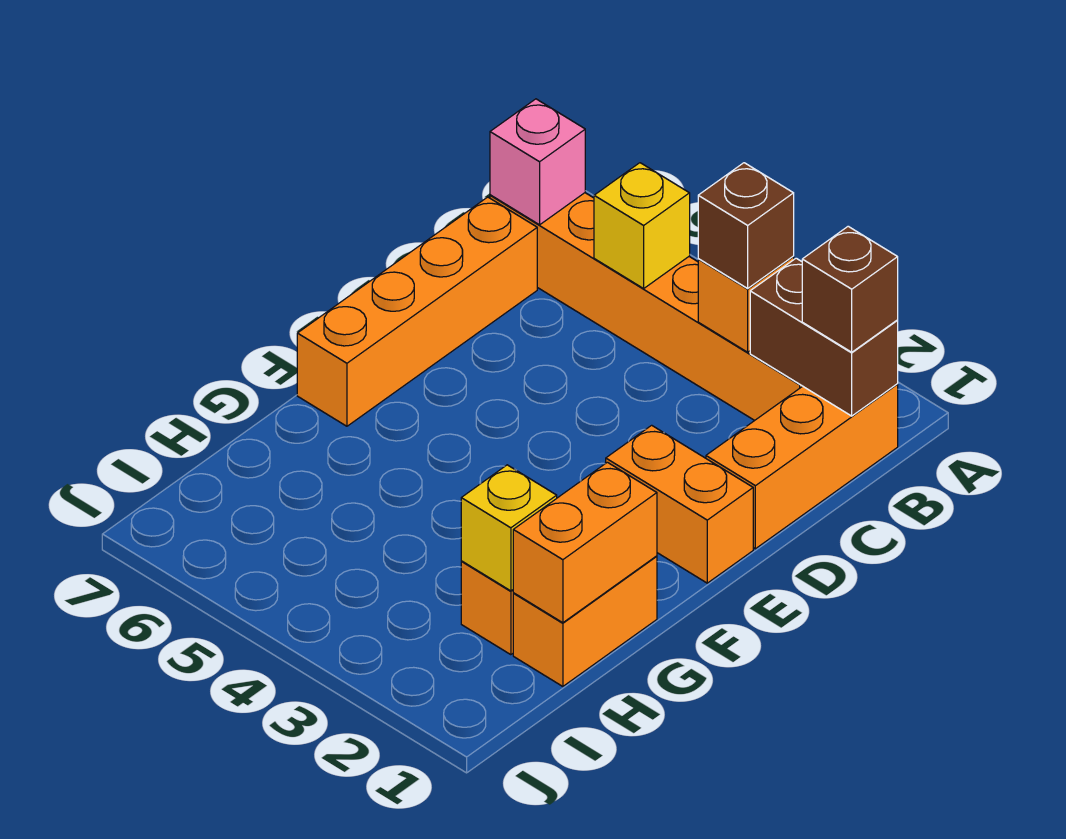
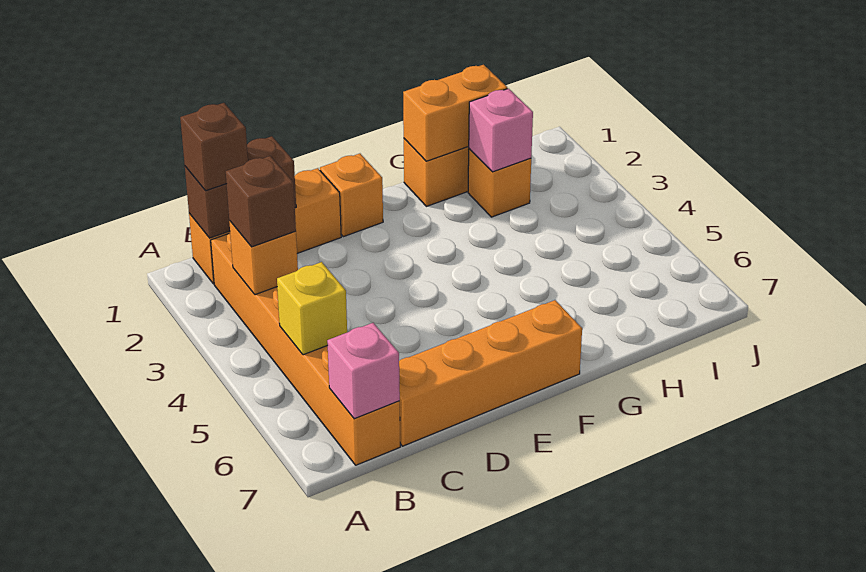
brown brick B1:B2 level 2 -> brown brick B1:C1 level 2
orange brick E1:E2 level 1 -> orange brick E1 level 1
yellow brick H2 level 2 -> pink brick H2 level 2

